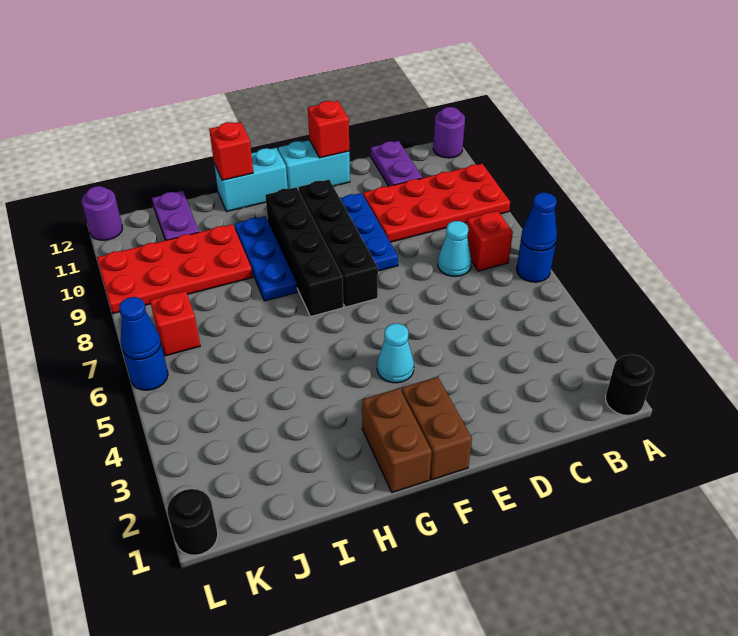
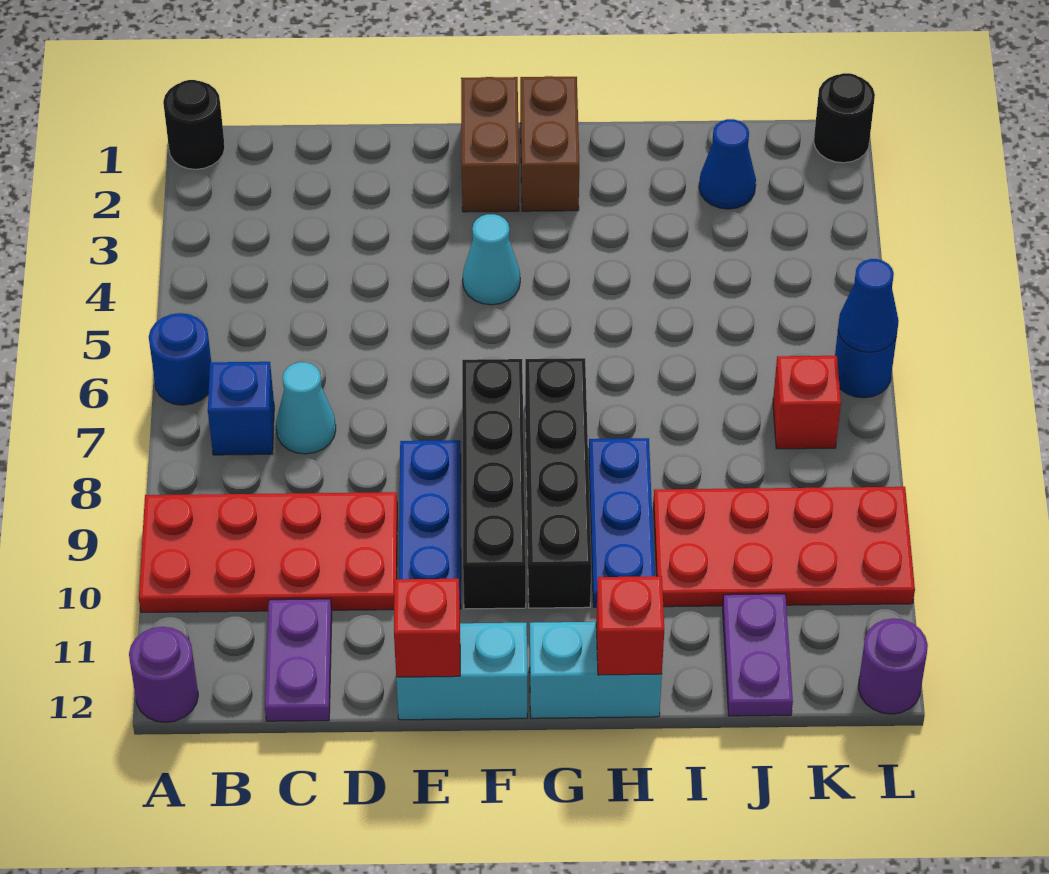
blue cone A6 level 2 -> blue cone J2 level 1
red brick B7 level 1 -> blue brick B7 level 1

